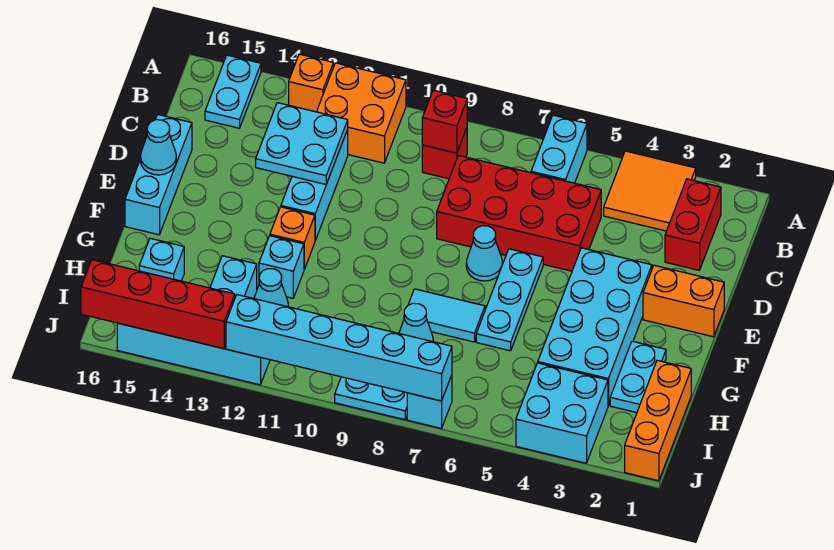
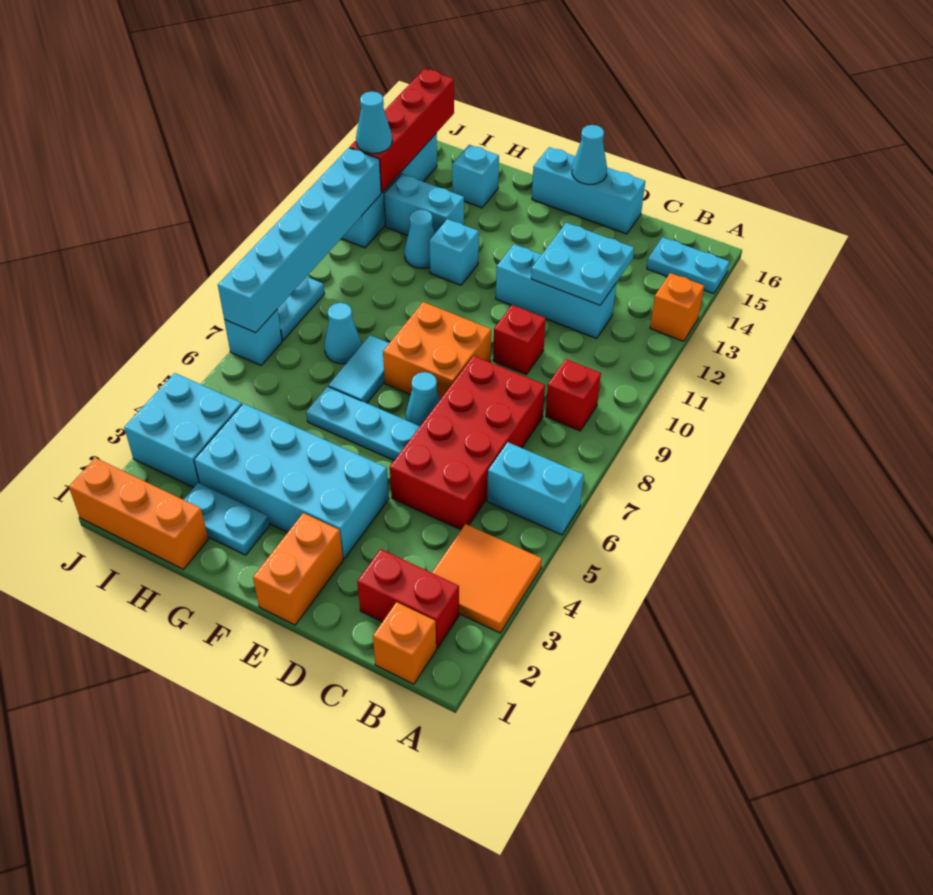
orange brick A11:B12 level 1 -> orange brick E8:F9 level 1
red brick B9 level 2 -> red brick D10 level 1
orange brick F12 level 1 -> orange brick B1 level 1
none -> cyan cone J13 level 3

